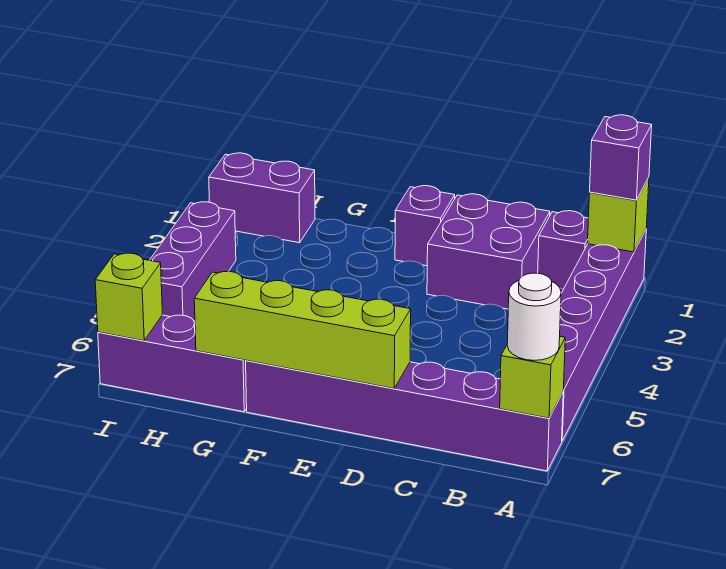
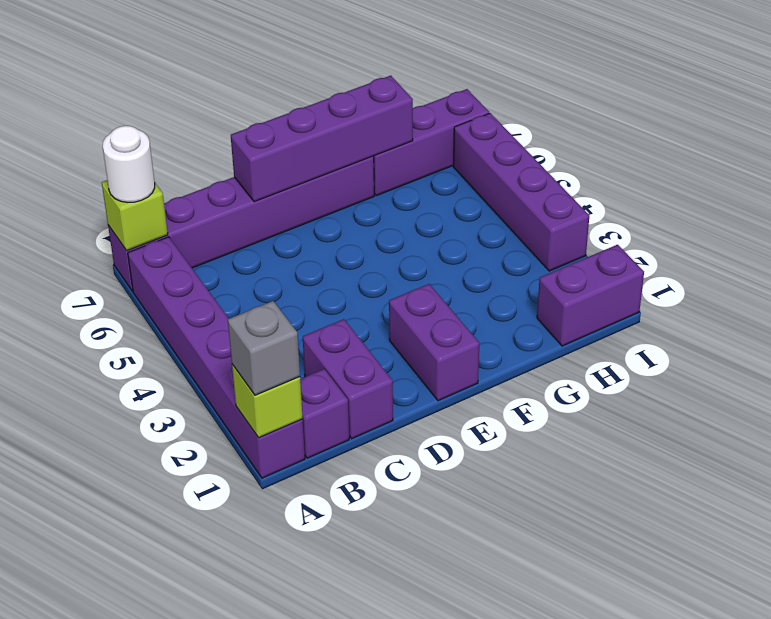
purple brick A1 level 3 -> grey brick A1 level 3
purple brick C1:D2 level 1 -> purple brick C1:C2 level 1
lime brick D7:G7 level 2 -> purple brick D7:G7 level 2
purple brick E1 level 1 -> purple brick E1:E2 level 1
purple brick I3:I5 level 1 -> purple brick I3:I6 level 1
lime brick I7 level 2 -> none

